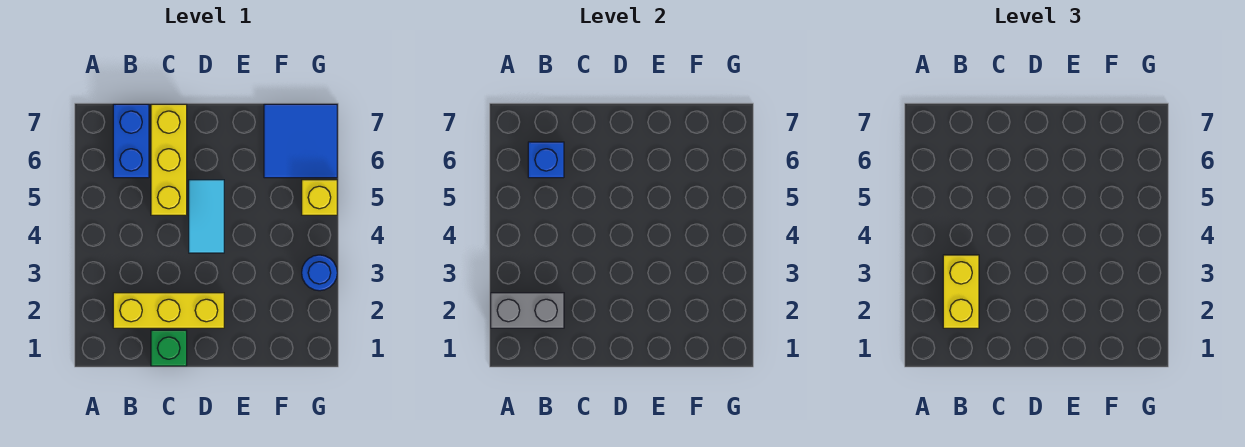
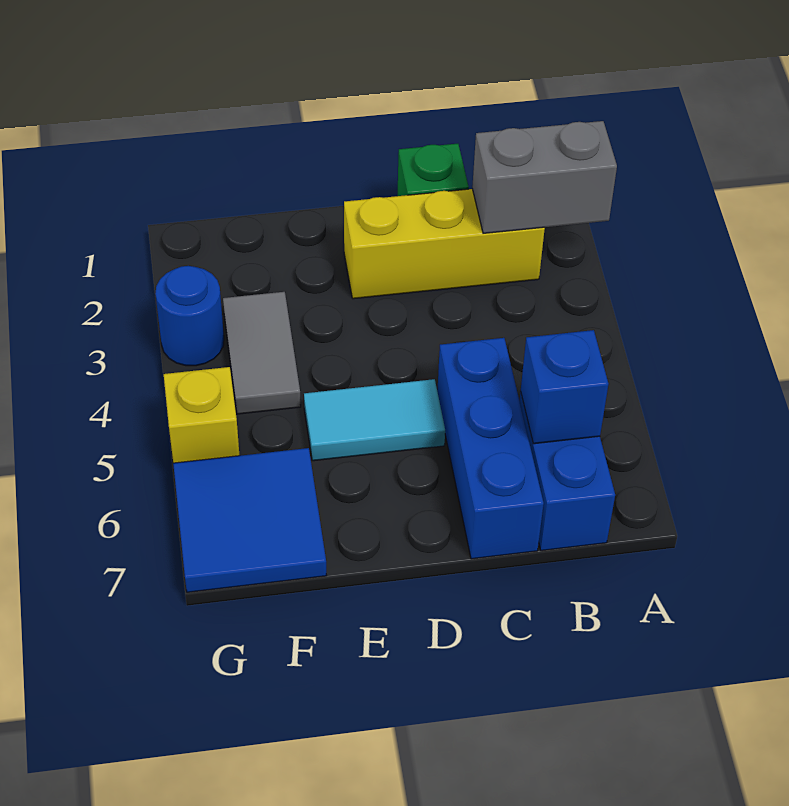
yellow brick B2:B3 level 3 -> none
yellow brick C5:C7 level 1 -> blue brick C5:C7 level 1
cyan tile D4:D5 level 1 -> cyan tile D5:E5 level 1
none -> grey tile F3:F4 level 1

